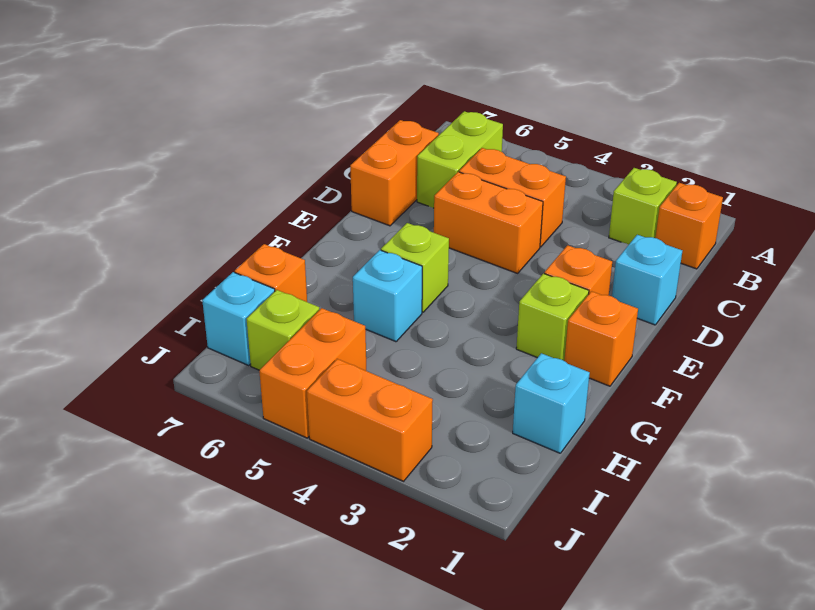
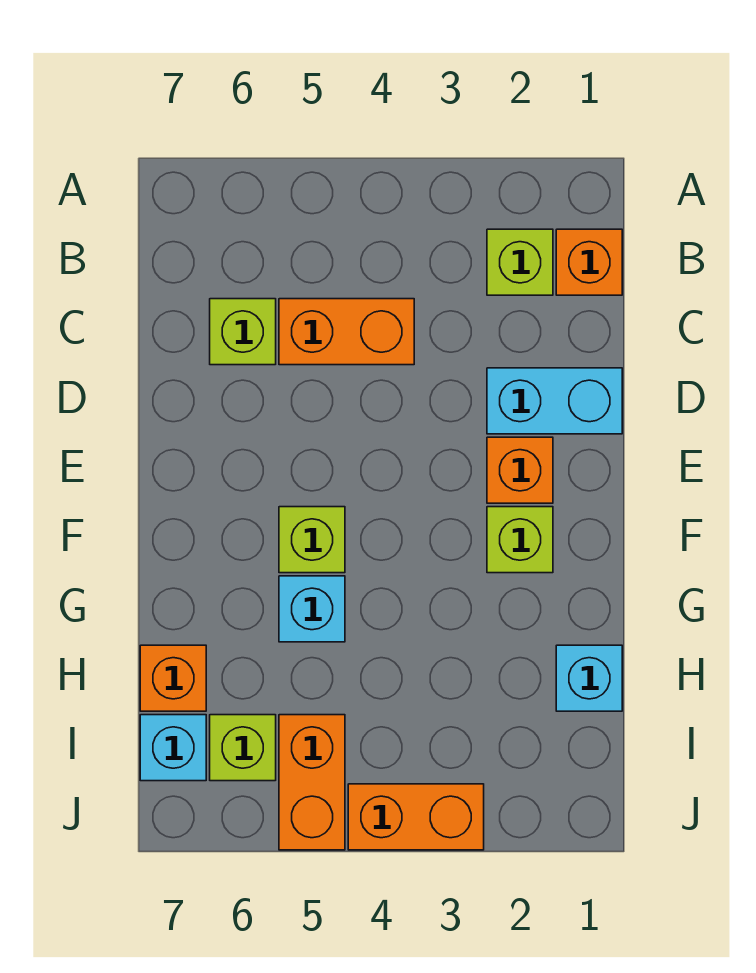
lime brick B6:C6 level 1 -> lime brick C6 level 1
orange brick C7:D7 level 1 -> none
cyan brick D1 level 1 -> cyan brick D1:D2 level 1
orange brick D4:D5 level 1 -> none
orange brick F1 level 1 -> none

